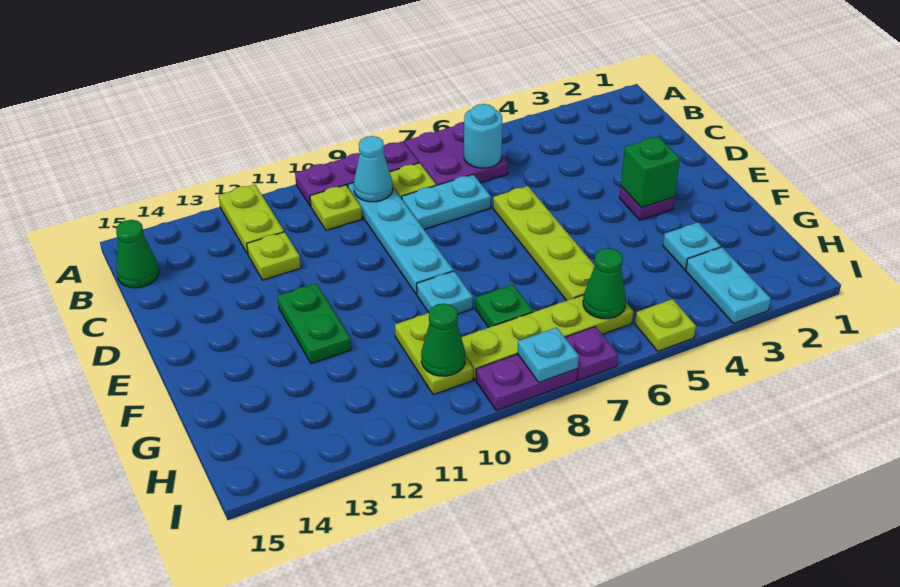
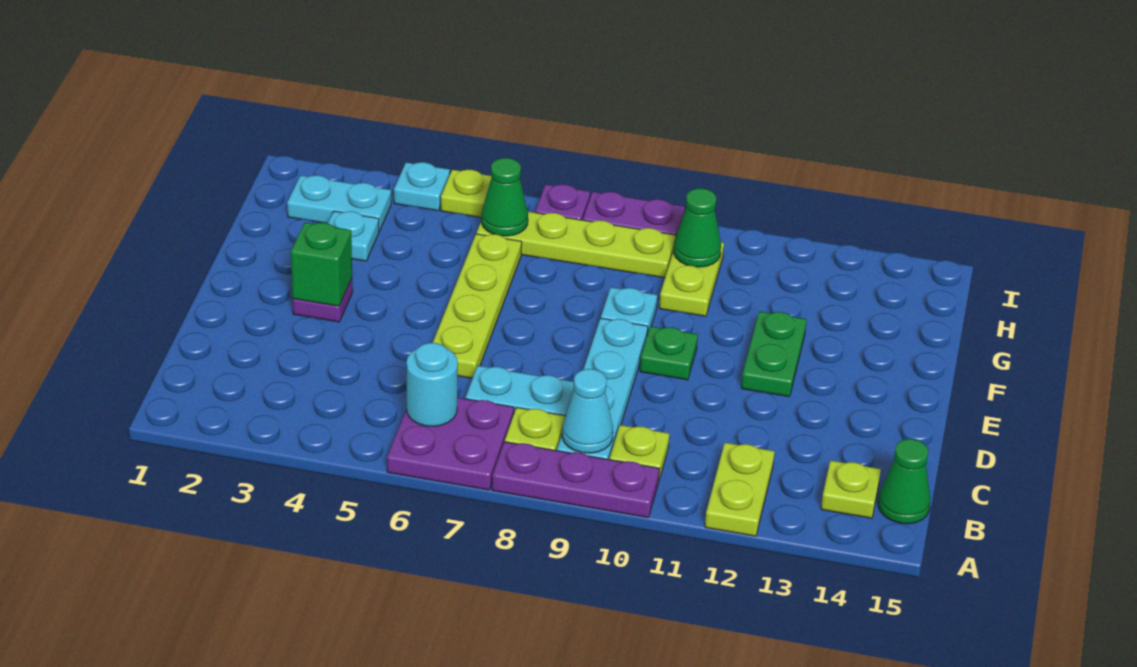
lime plate C12 level 1 -> lime plate B14 level 1
green plate G8 level 1 -> green plate E10 level 1
cyan plate H3:I3 level 1 -> cyan plate H2:H3 level 1
cyan plate I8 level 2 -> cyan plate I4 level 1

